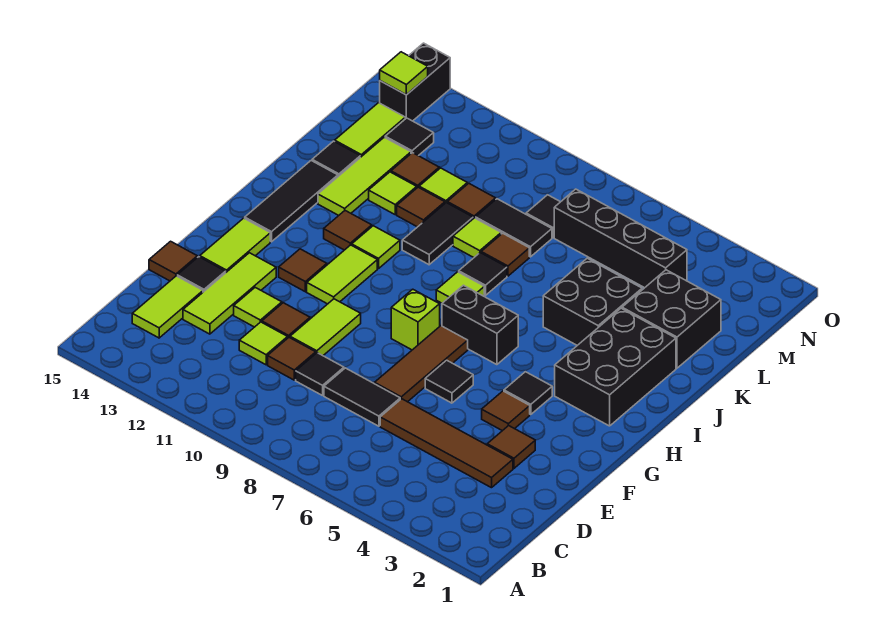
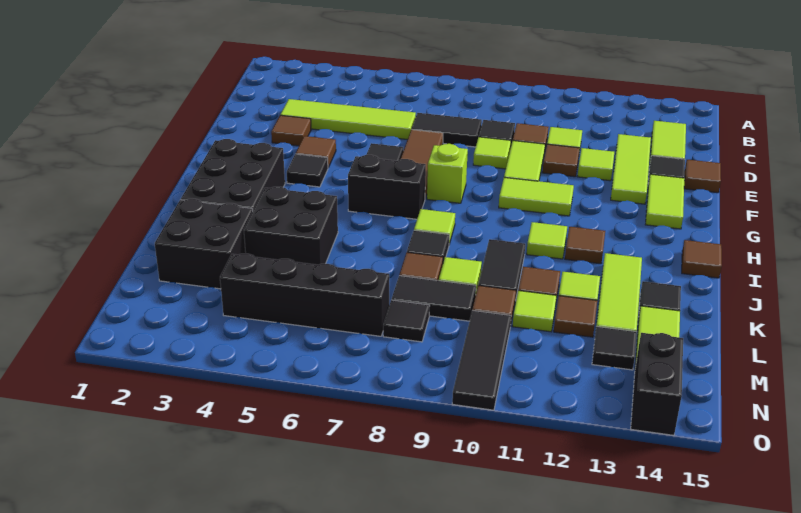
brown tile D3:D6 level 1 -> lime tile D3:D6 level 1
lime tile G11:H11 level 1 -> lime tile G10:G11 level 1
brown tile G12 level 1 -> brown tile I15 level 1
black tile H14:J14 level 1 -> black tile M10:O10 level 1
lime tile N14 level 2 -> lime tile E9 level 1

